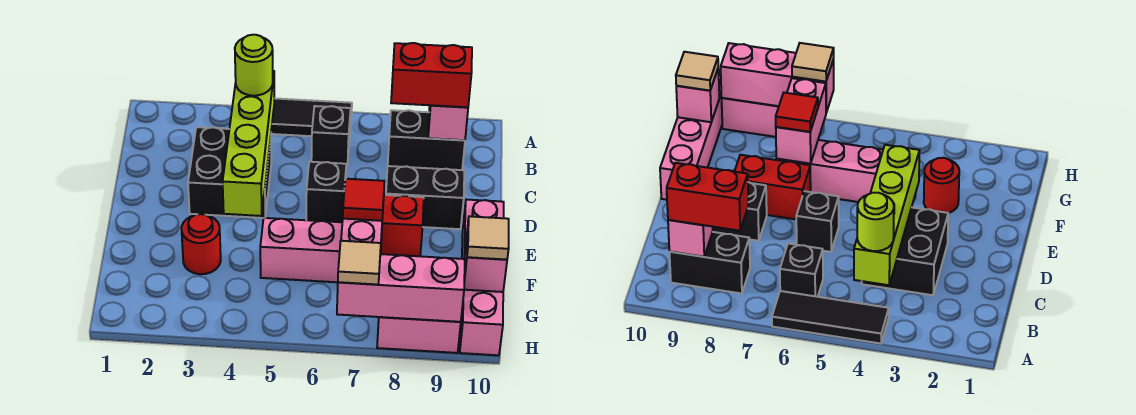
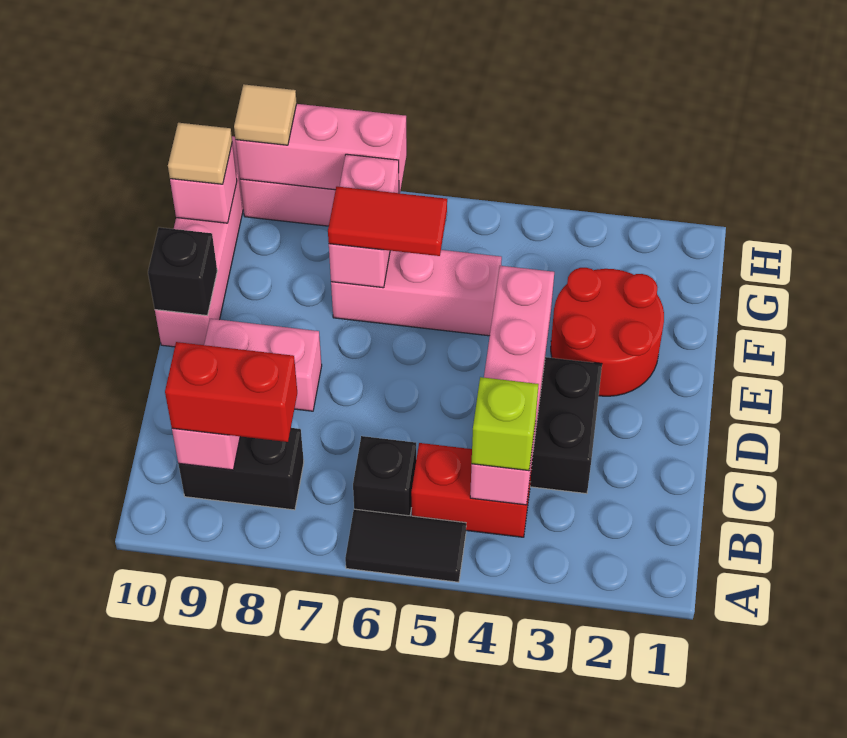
black tile A4:A6 level 1 -> black tile A5:A6 level 1
lime brick B4:E4 level 2 -> pink brick B4:E4 level 2
lime round brick B4 level 3 -> lime brick B4 level 3
black brick D6 level 1 -> black brick E10 level 2
black brick D8:D9 level 1 -> pink brick D8:D9 level 1
red brick E7:E8 level 1 -> red brick B4:B5 level 1
red round brick F3 level 1 -> red round brick E2:F3 level 1
red tile F7 level 3 -> red tile F6:F7 level 3
tan tile H7 level 3 -> tan tile H9 level 3

